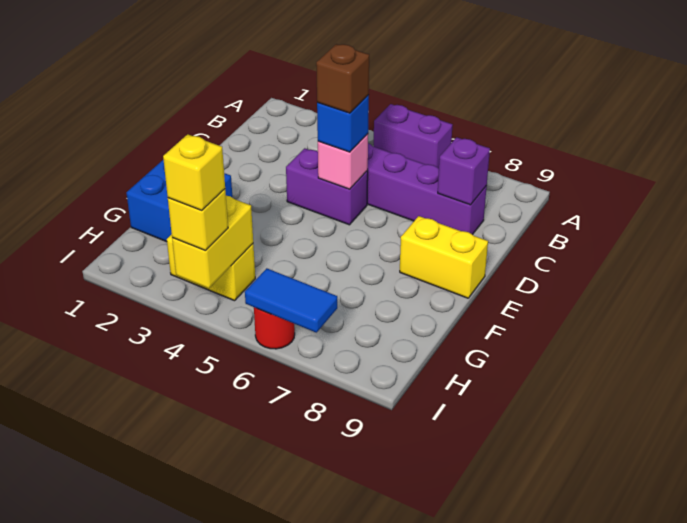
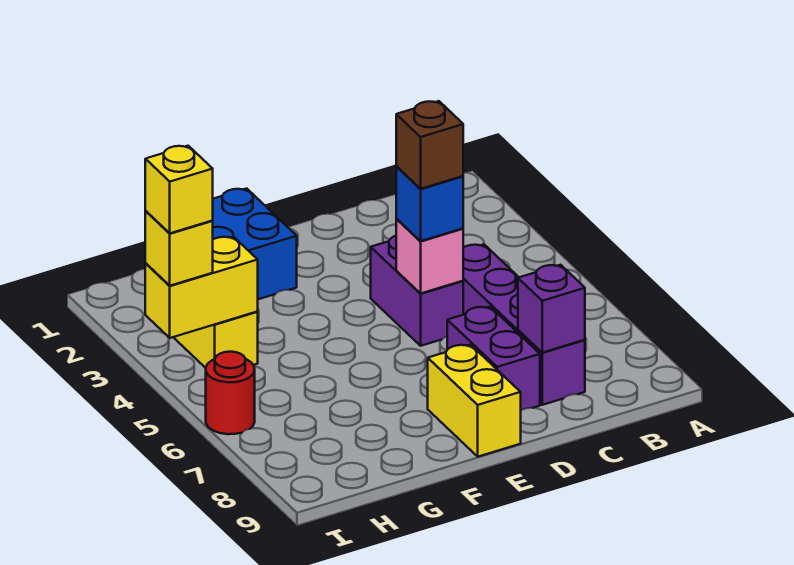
purple brick A5:A6 level 1 -> purple brick D7:D8 level 1
blue tile I6:I7 level 2 -> none

